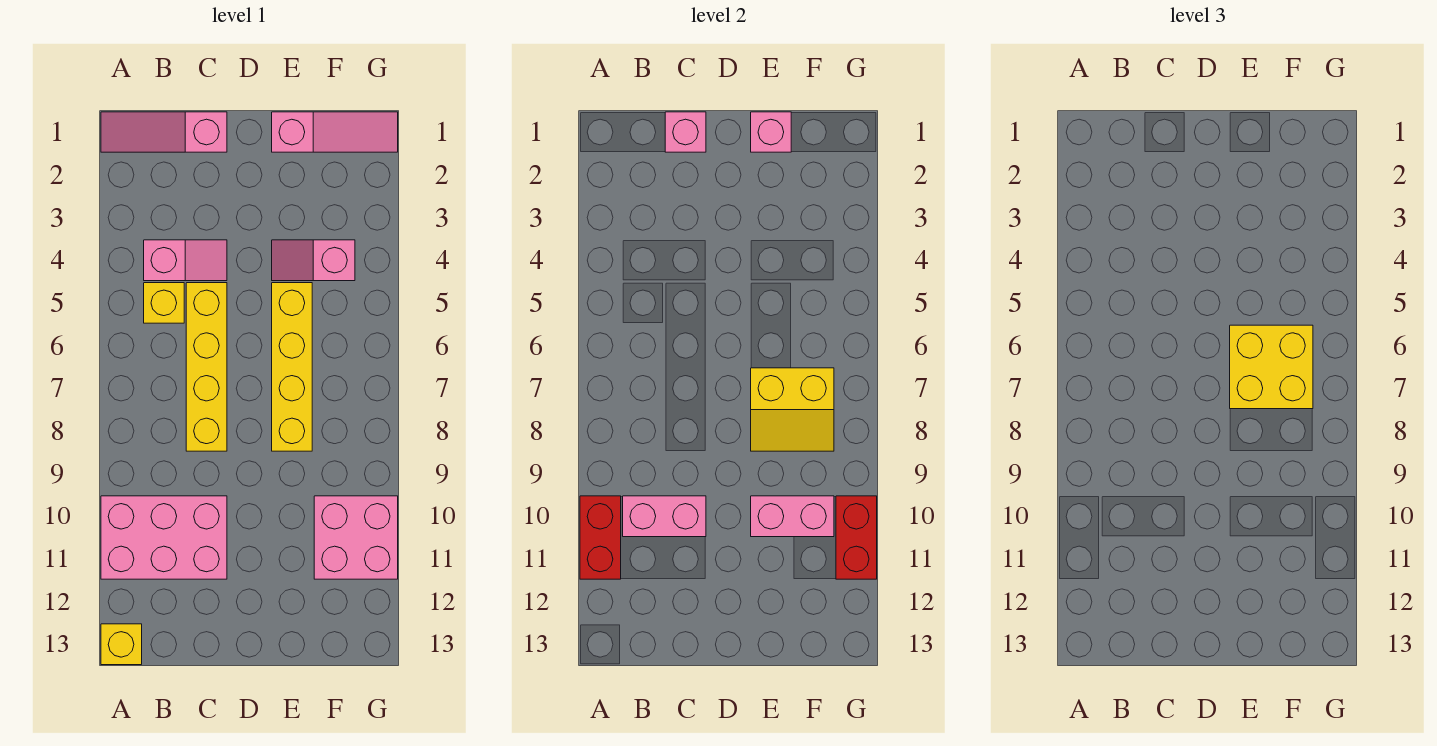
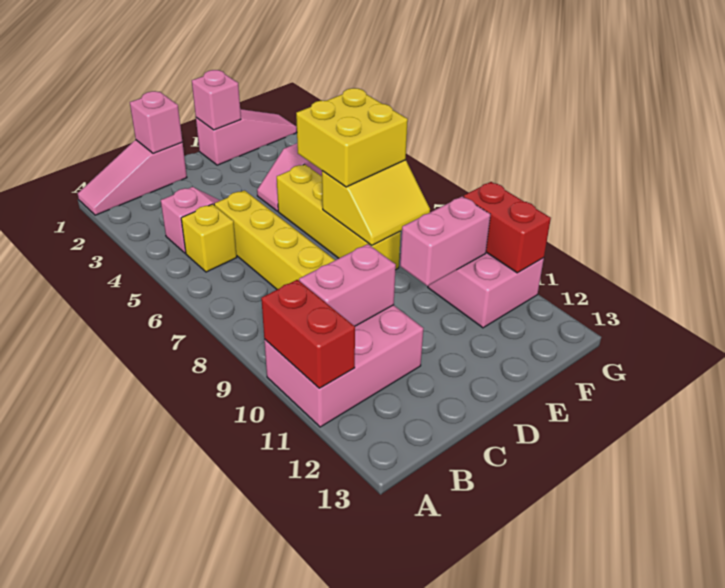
yellow brick A13 level 1 -> none

